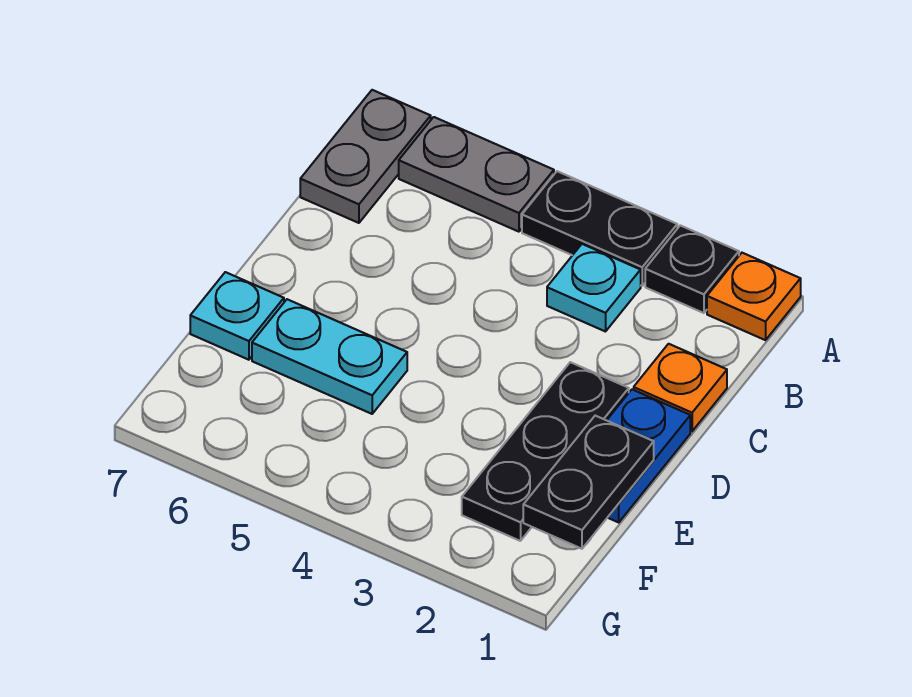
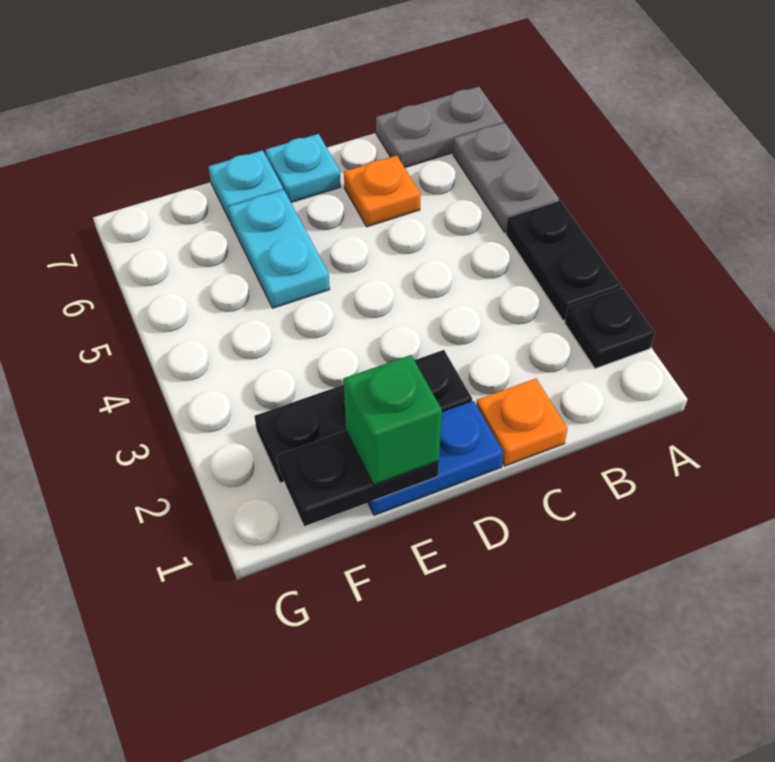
orange plate A1 level 1 -> orange plate C6 level 1
cyan plate B3 level 1 -> cyan plate D7 level 1
none -> green brick E1 level 3

